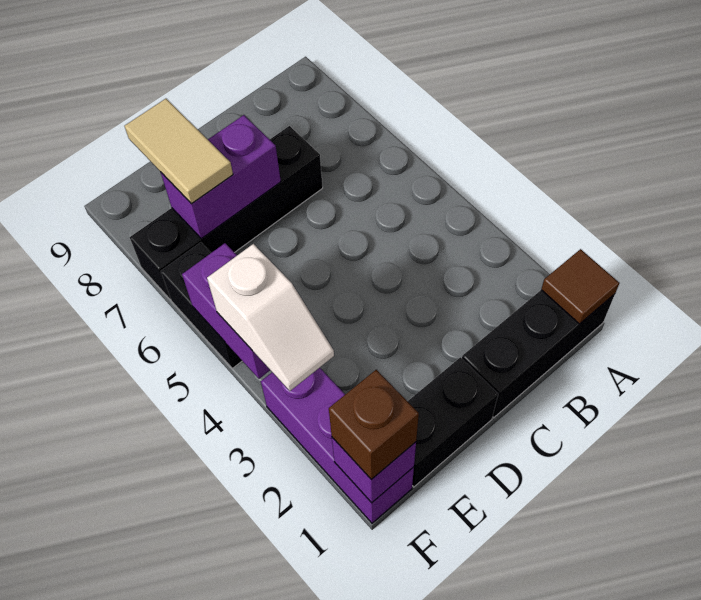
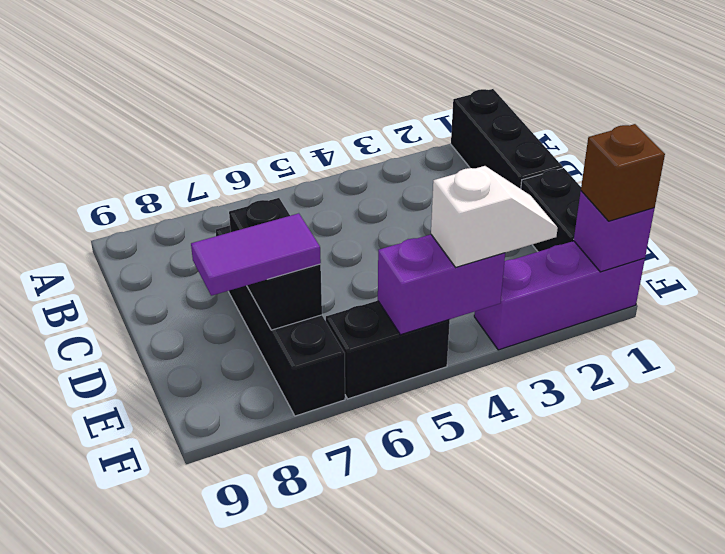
brown tile A1 level 2 -> none
purple brick D7:E7 level 2 -> black brick D7:E7 level 2
tan tile E7:E8 level 3 -> purple tile E7:E8 level 3

